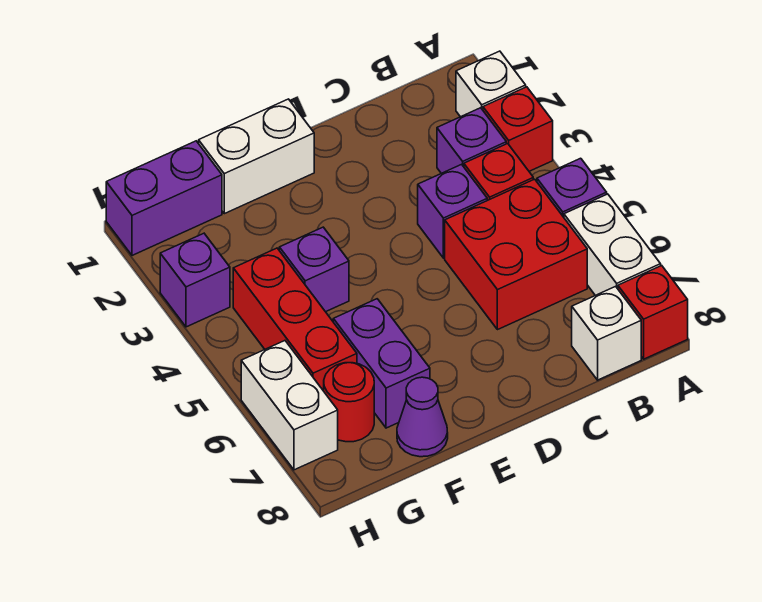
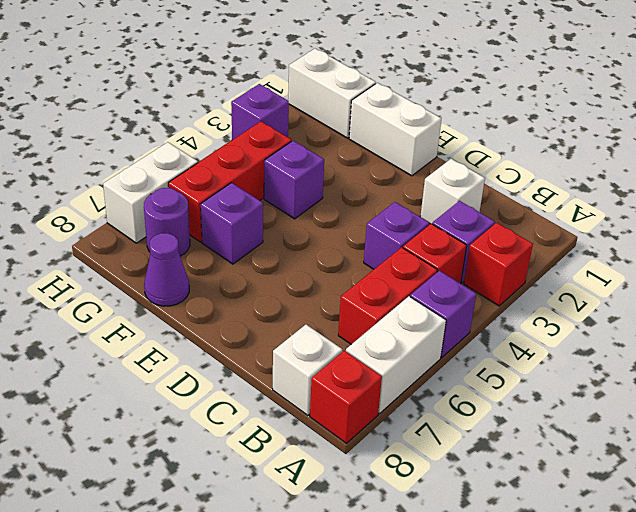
white brick A2 level 1 -> white brick C2 level 1
red brick B5:C6 level 1 -> red brick B5:B6 level 1
purple brick F6:F7 level 1 -> purple brick F6 level 1
purple brick G1:H1 level 1 -> white brick G1:H1 level 1
red round brick G7 level 1 -> purple round brick G7 level 1

